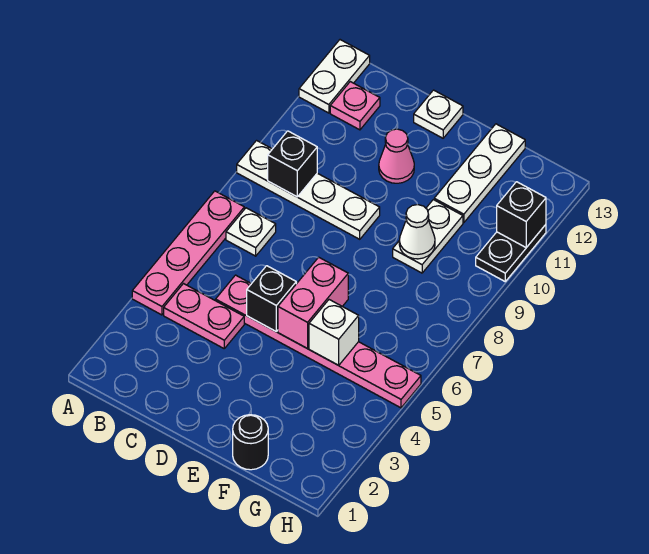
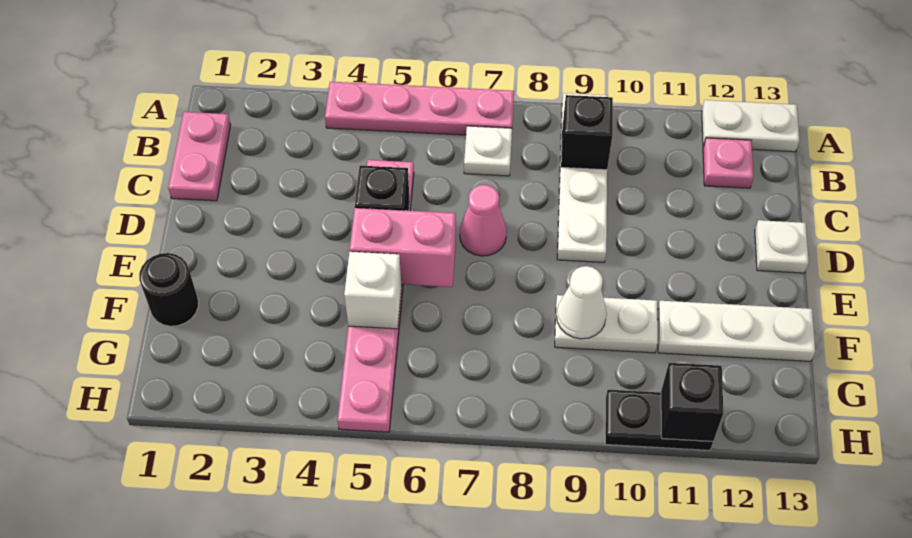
pink plate B4:C4 level 1 -> pink plate B1:C1 level 1
pink cone D11 level 1 -> pink cone D7 level 1

